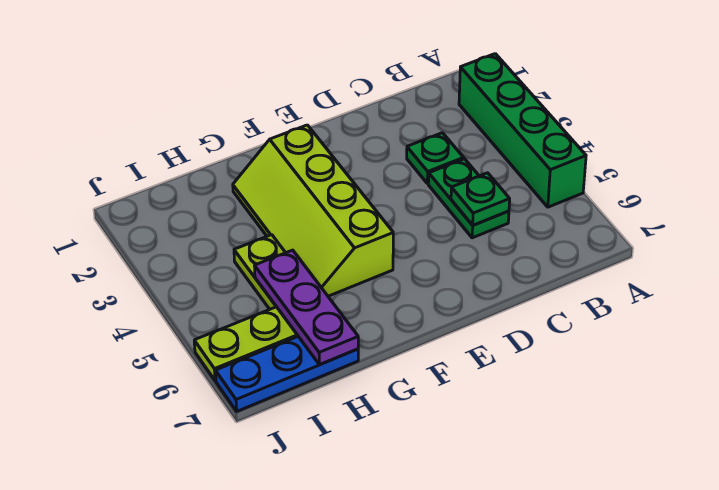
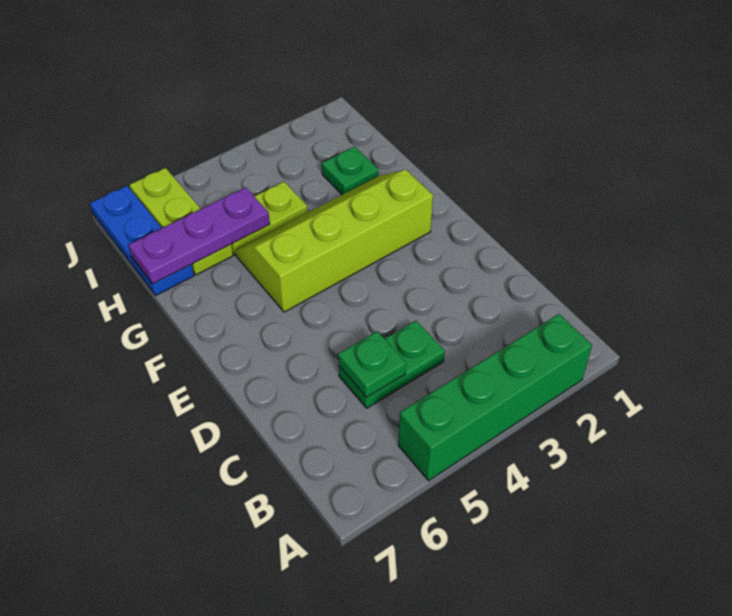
green plate C3 level 1 -> green plate H2 level 1

